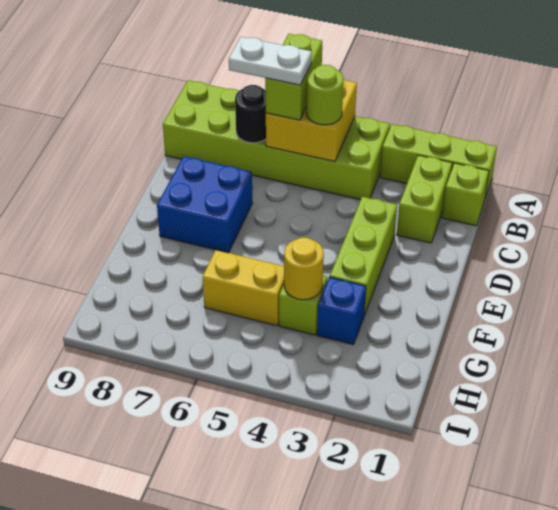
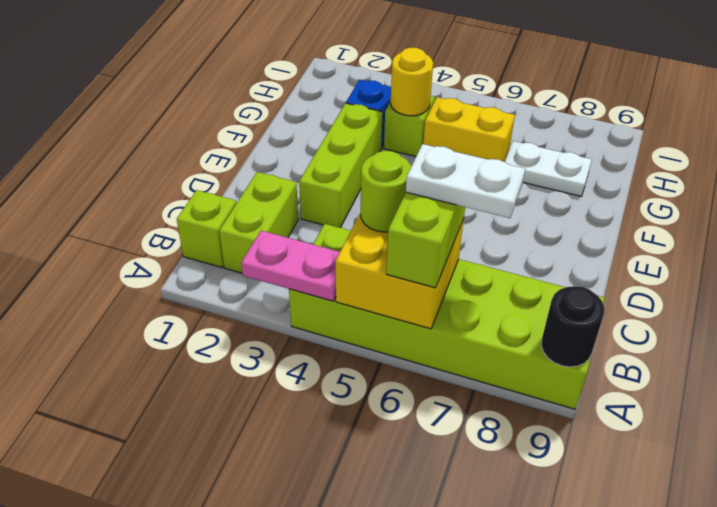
lime brick A1:A3 level 1 -> none
none -> pink plate A3:A4 level 2
black round brick B7 level 2 -> black round brick A9 level 2
blue brick D7:E8 level 1 -> none
none -> white plate G7:G8 level 1

